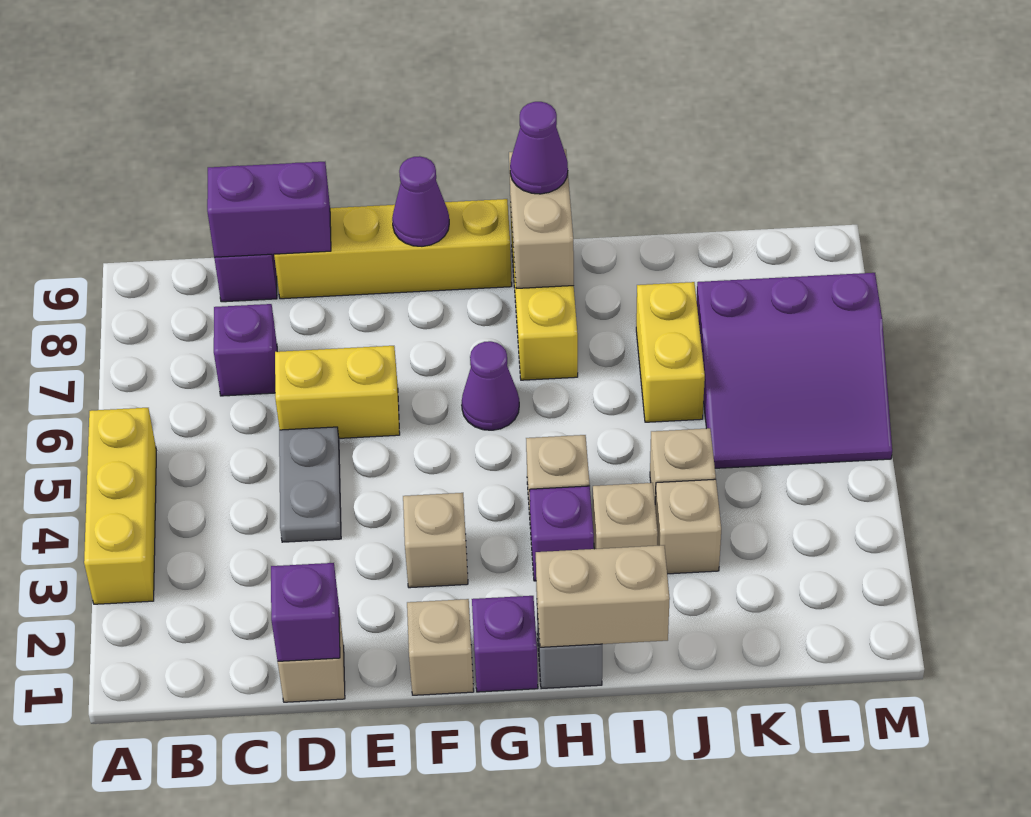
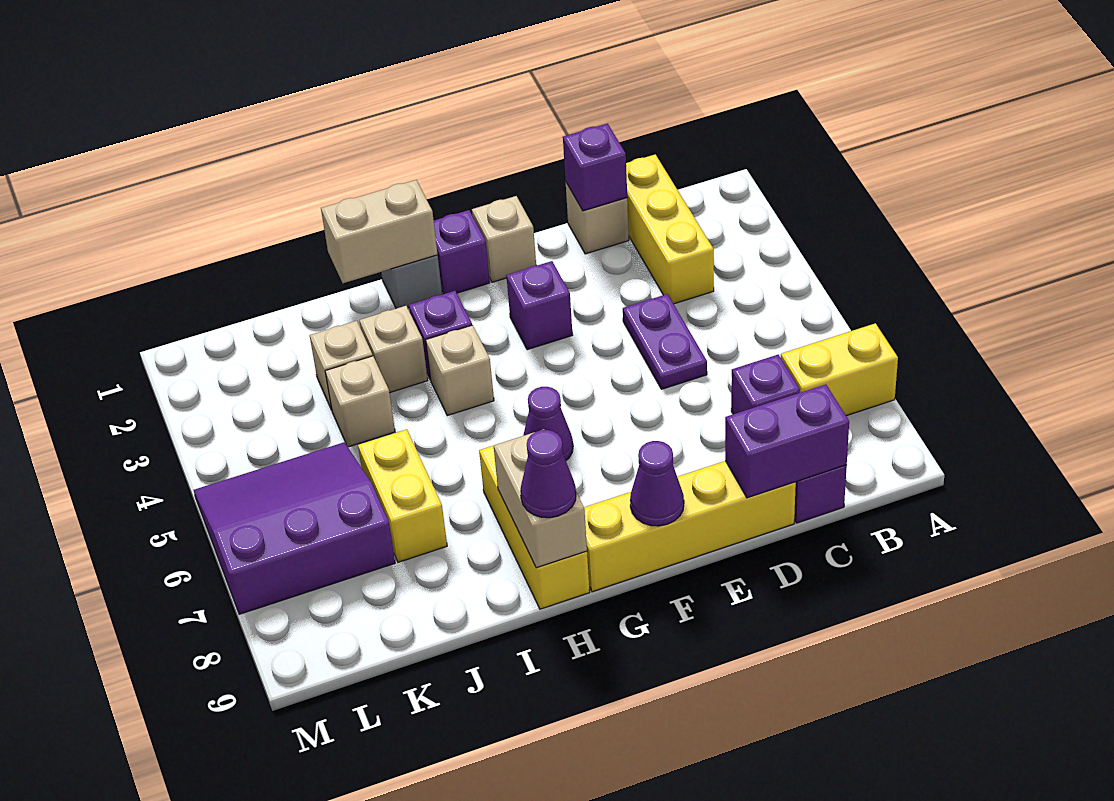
yellow brick A3:A5 level 1 -> yellow brick C1:C3 level 1
grey plate D4:D5 level 1 -> purple plate D4:D5 level 1
yellow brick D6:E6 level 1 -> yellow brick A7:B7 level 1
tan brick F3 level 1 -> purple brick F3 level 1

